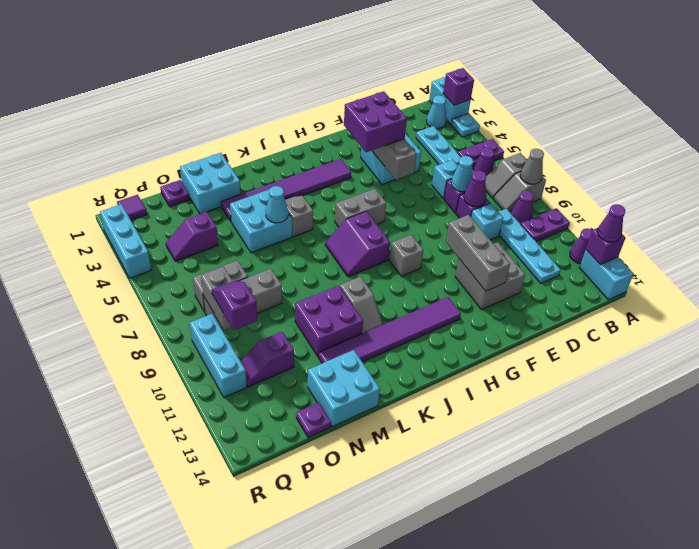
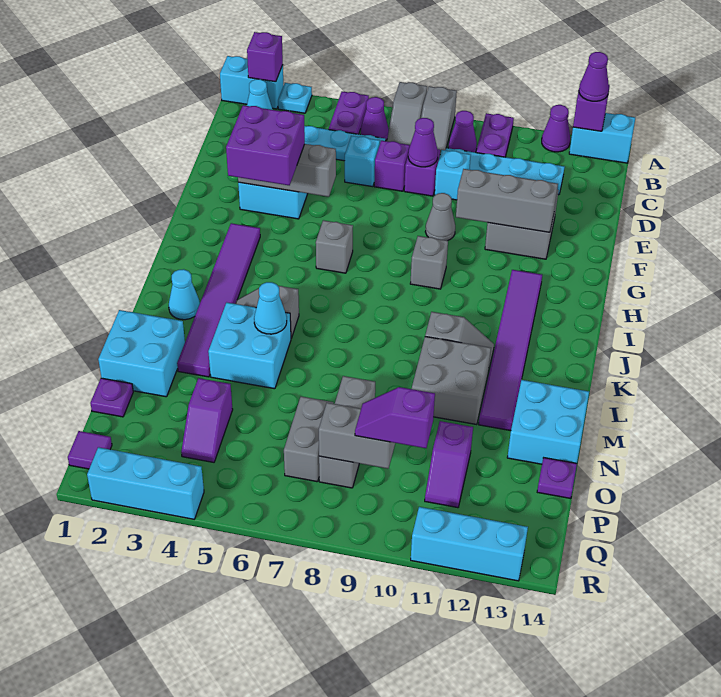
grey cone A8 level 2 -> grey cone F9 level 1
cyan cone D7 level 2 -> cyan cone K2 level 1
grey brick H6:I6 level 1 -> grey brick H6 level 1
purple slope I7:J8 level 1 top I -> none
purple brick L10:M11 level 1 -> grey brick L10:M11 level 1
cyan brick Q9:Q11 level 1 -> cyan brick R11:R13 level 1

